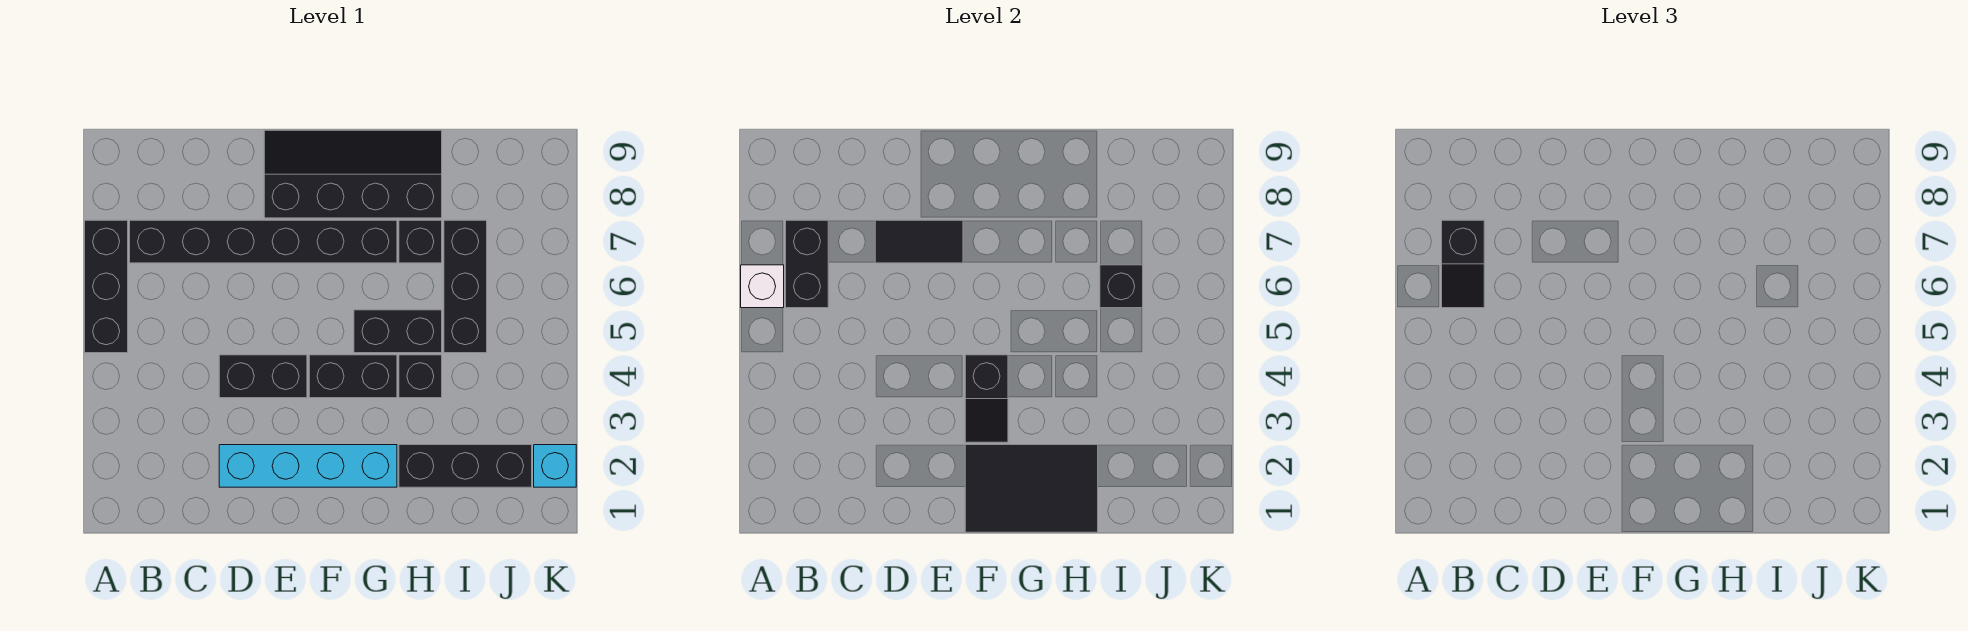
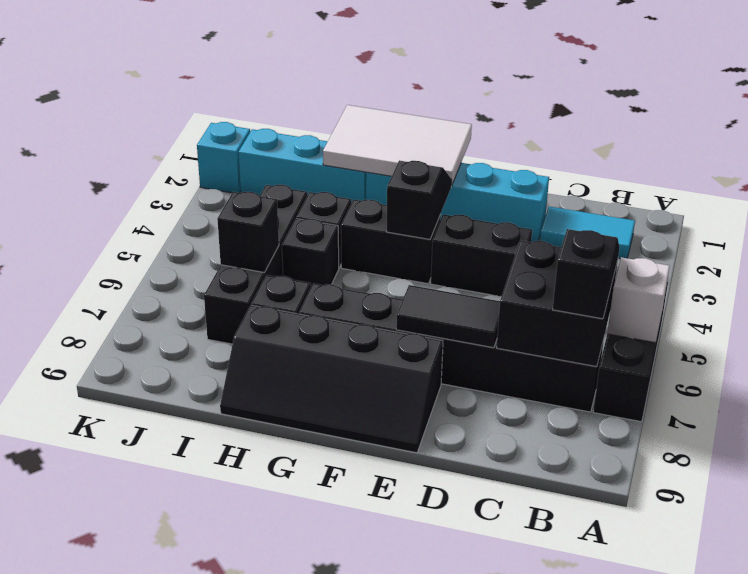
none -> cyan tile B2:C2 level 1
black brick B6:B7 level 2 -> black brick B6:C7 level 2
black tile F1:H2 level 2 -> white tile F1:H2 level 2
black brick G5:H5 level 1 -> black brick H5 level 1
black brick H2:J2 level 1 -> cyan brick H2:J2 level 1
black brick I5:I7 level 1 -> black brick I4:I7 level 1

